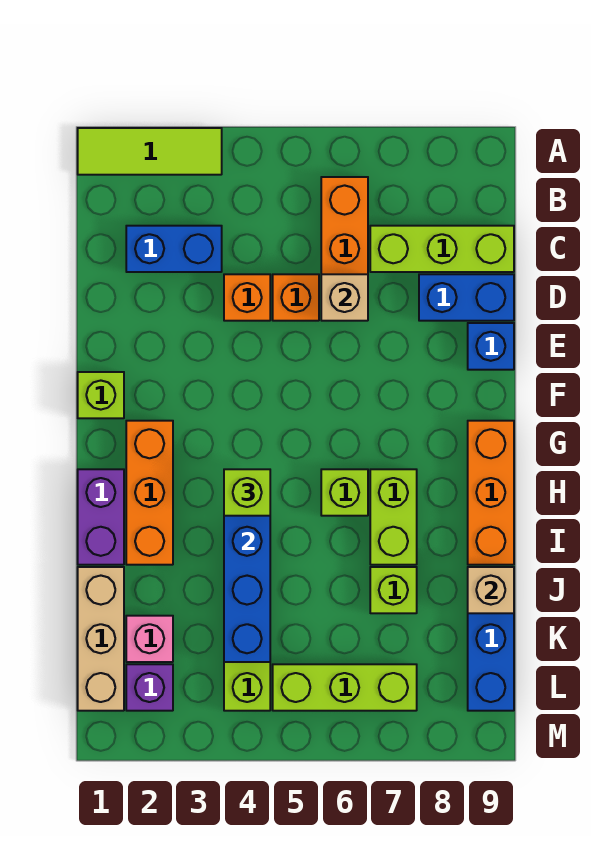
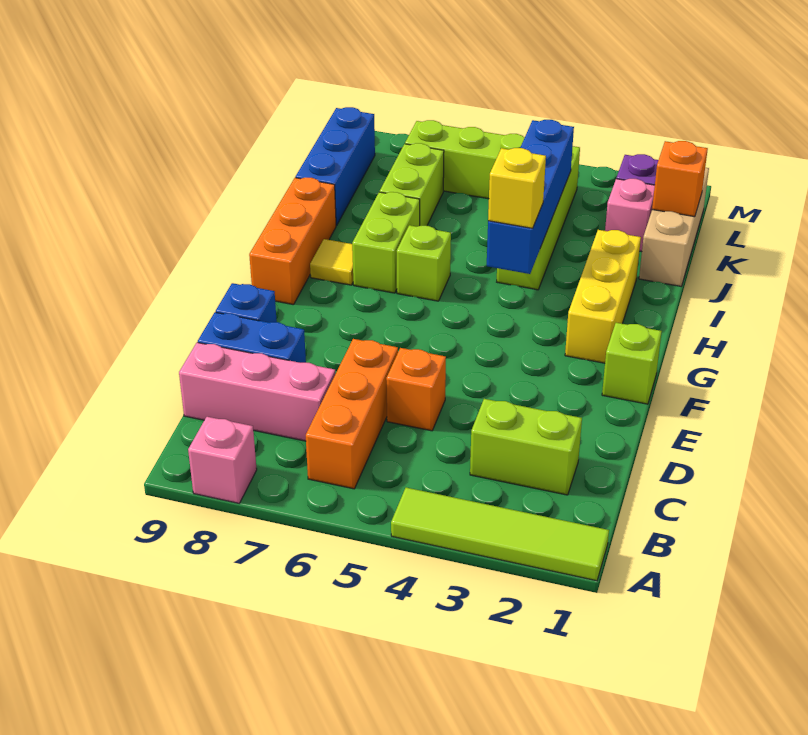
lime tile A1:A3 level 1 -> lime tile A1:A4 level 1
none -> pink brick A8 level 1
blue brick C2:C3 level 1 -> lime brick C2:C3 level 1
lime brick C7:C9 level 1 -> pink brick C7:C9 level 1
orange brick D4 level 1 -> orange brick K1 level 2
tan brick D6 level 2 -> none
orange brick G2:I2 level 1 -> yellow brick G2:I2 level 1
purple brick H1:I1 level 1 -> none
lime brick H4 level 3 -> yellow brick H4 level 3
none -> yellow tile H8 level 1
lime brick J7 level 1 -> lime brick J7:K7 level 1
tan brick J9 level 2 -> none

